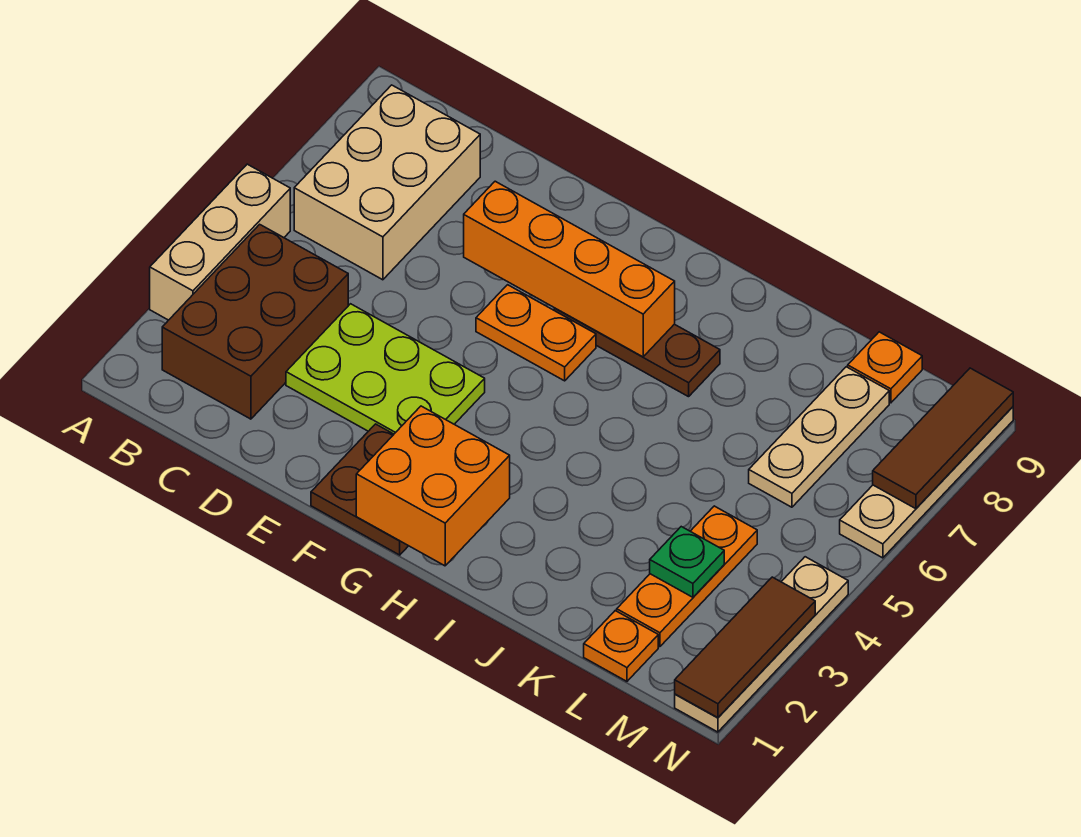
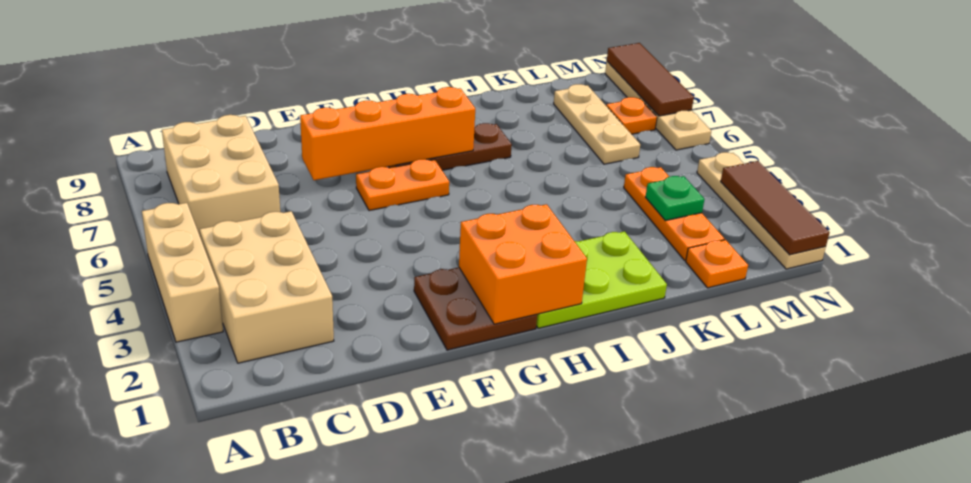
brown brick B2:C4 level 1 -> tan brick B2:C4 level 1
lime plate D3:F4 level 1 -> lime plate H1:J2 level 1
orange plate L9 level 1 -> orange plate M7 level 1

